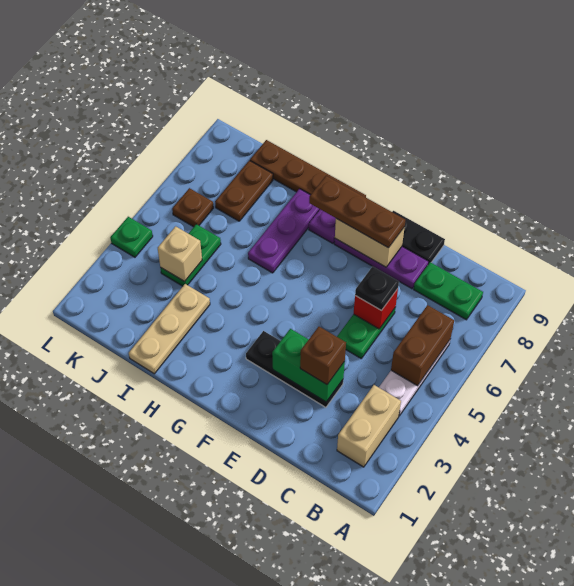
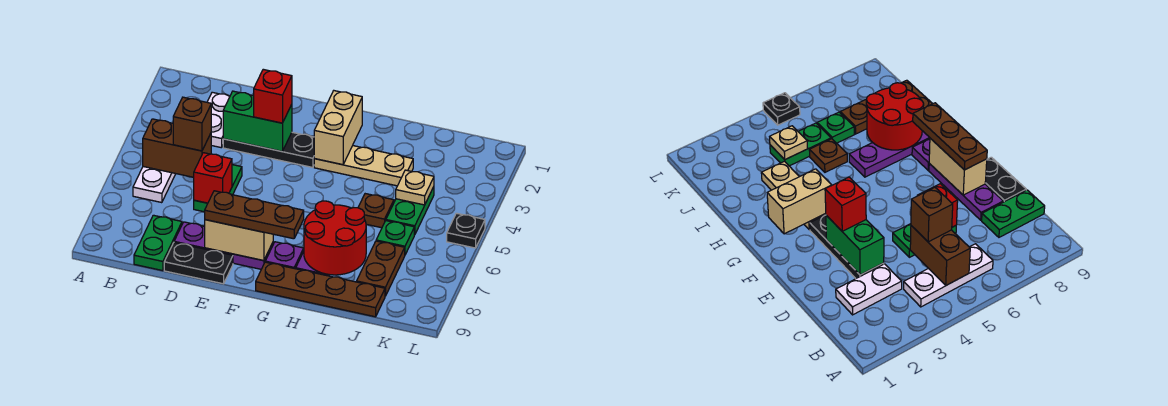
tan brick B2:B3 level 1 -> tan brick G2:G3 level 2
brown brick B5:B6 level 2 -> brown brick B5:C5 level 2
green plate B8:C8 level 1 -> green plate C8:C9 level 1
none -> white plate C2:C3 level 1
brown brick D3 level 3 -> brown brick C5 level 3
black plate D6 level 3 -> black plate L5 level 1
none -> red brick E3 level 3
none -> red round brick H7:I8 level 2
tan plate I1:I3 level 1 -> tan plate G3:I3 level 1
tan brick J4 level 2 -> tan plate J4 level 2
brown plate K6 level 1 -> brown plate I5 level 1
green plate L4 level 1 -> green plate J6 level 1

